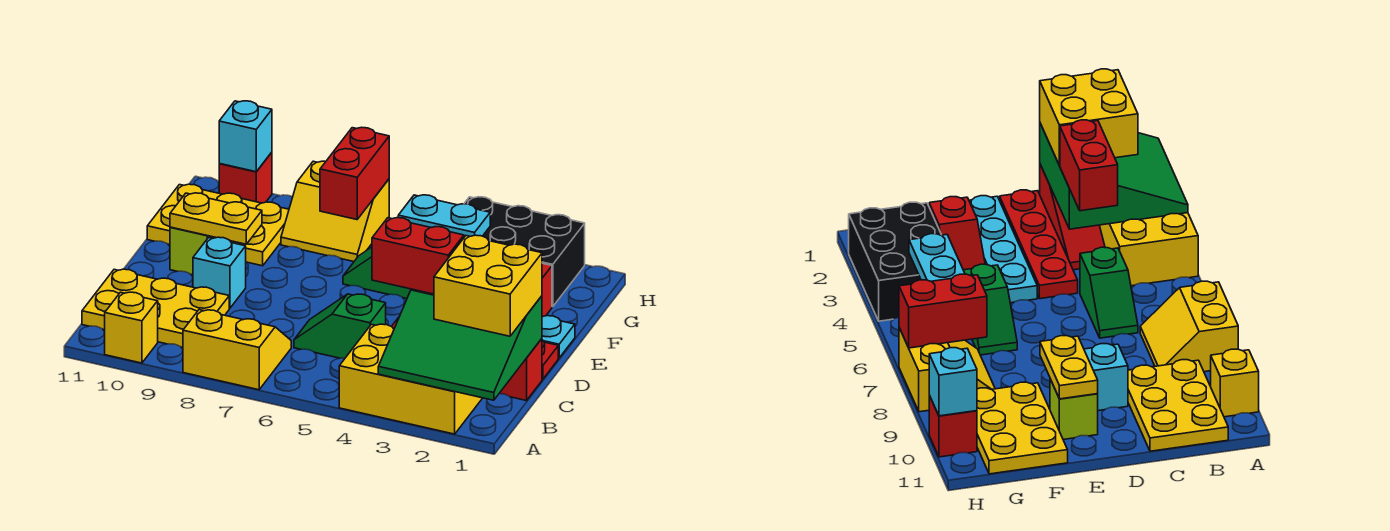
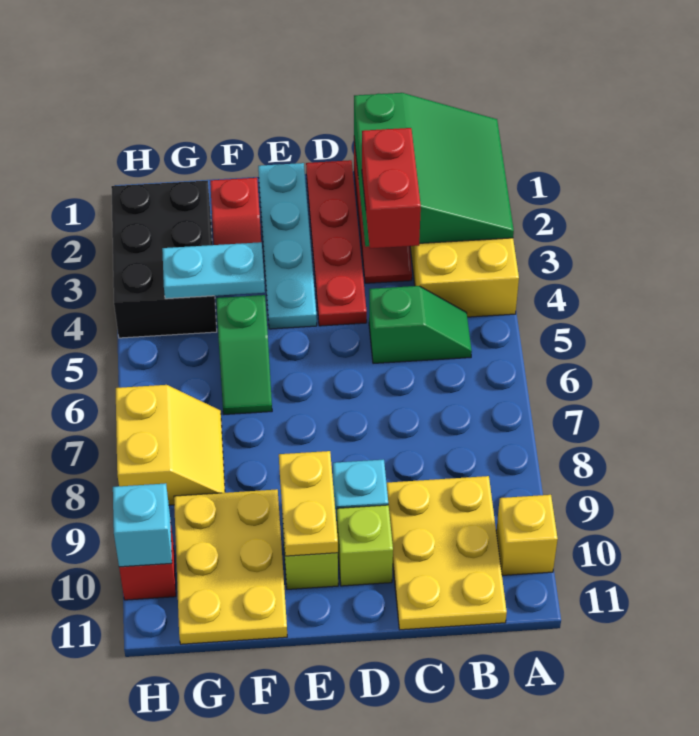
yellow slope A7:B8 level 1 top A -> none
yellow brick B1:C2 level 3 -> none
green slope C5:C6 level 1 top 5 -> green slope B5:C5 level 1 top C
none -> lime brick D10 level 1
cyan plate G4:G5 level 2 -> cyan plate F4:G4 level 2
red brick G7:H7 level 2 -> none

